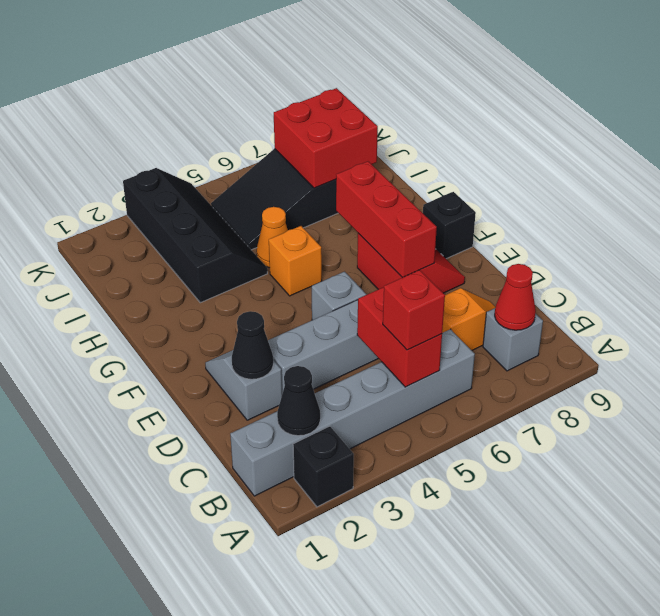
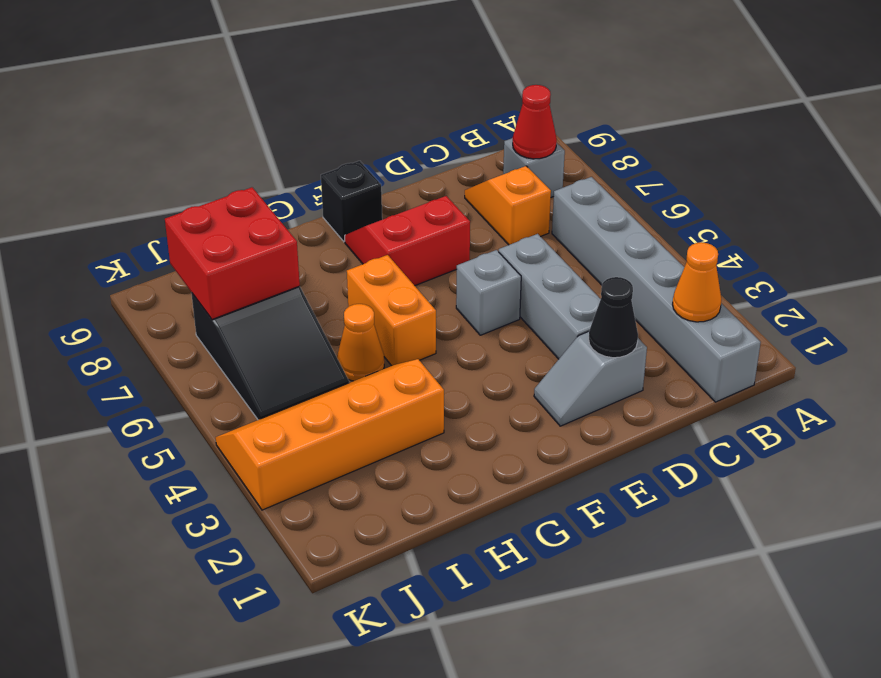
black brick A2 level 1 -> none
black cone B2 level 2 -> orange cone B2 level 2
red brick B5:C5 level 2 -> none
red brick B5 level 3 -> none
red brick E7:G7 level 2 -> none
orange brick G5 level 1 -> orange brick G5:G6 level 1
black slope H3:K4 level 1 top 3 -> orange slope H3:K4 level 1 top 3

